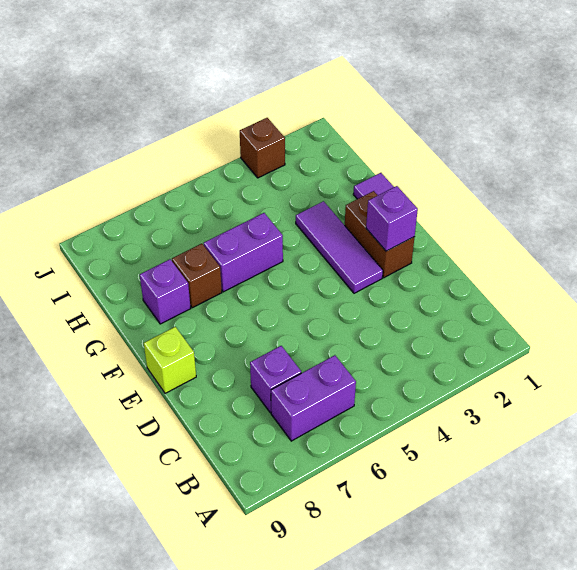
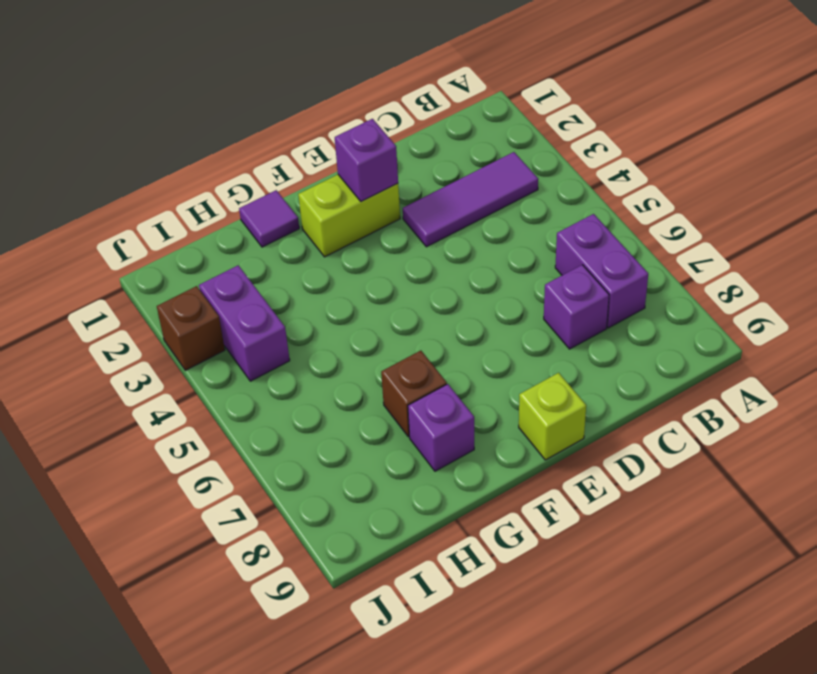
brown brick E2:F2 level 1 -> lime brick E2:F2 level 1
purple tile E3:G3 level 1 -> purple tile B3:D3 level 1
purple brick G5:G6 level 1 -> purple brick I3:I4 level 1

